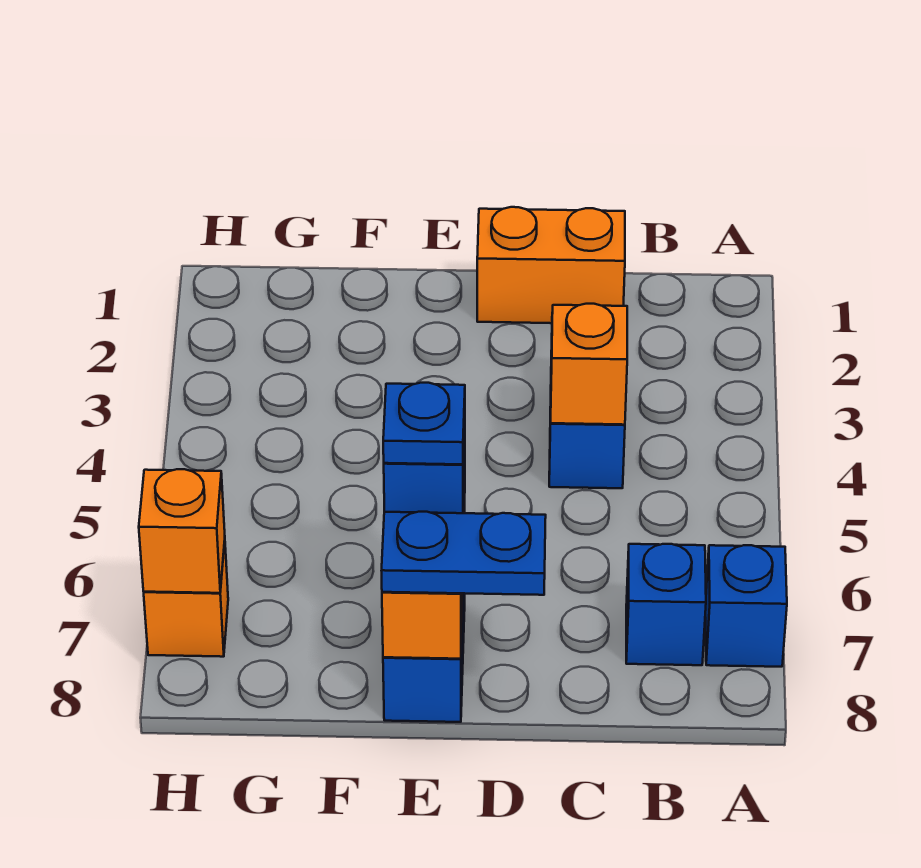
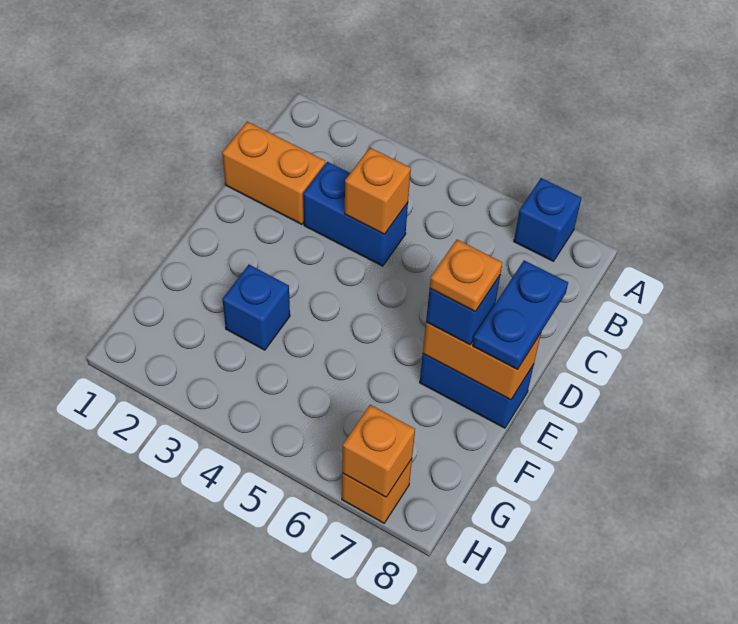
blue brick B7 level 1 -> blue brick F3 level 1
orange brick C1:D1 level 1 -> orange brick C1:C2 level 1
blue plate E7 level 4 -> orange plate E7 level 4

